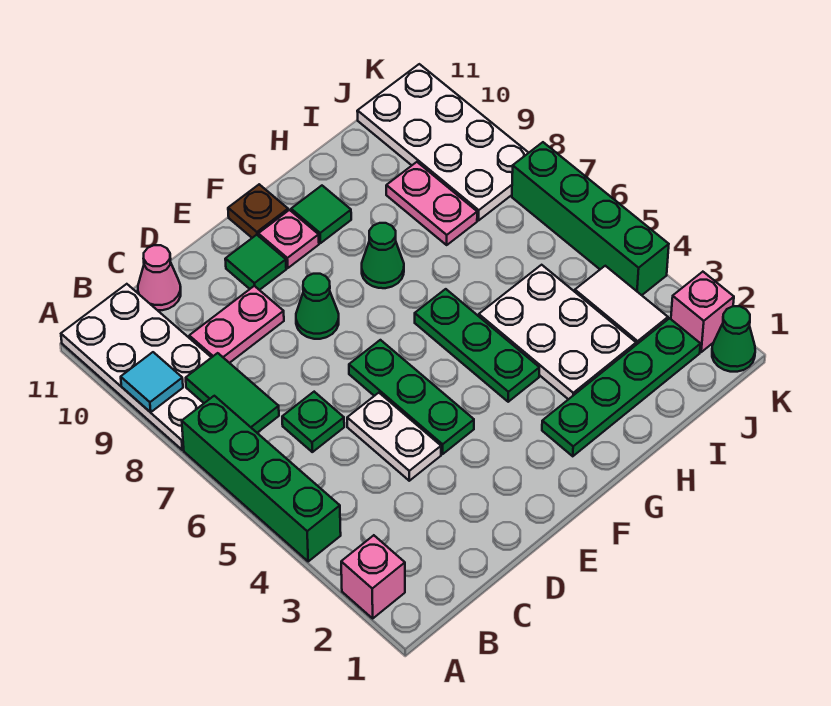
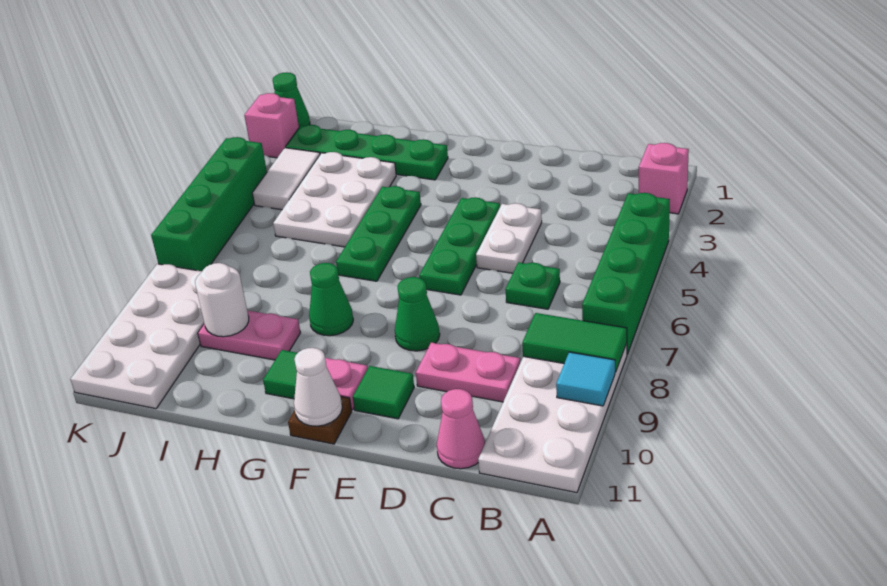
green tile B7:B8 level 2 -> green tile A8:B8 level 2
none -> white cone F11 level 2
pink plate I8:I9 level 1 -> pink plate H9:I9 level 1
none -> white round brick I9 level 2

